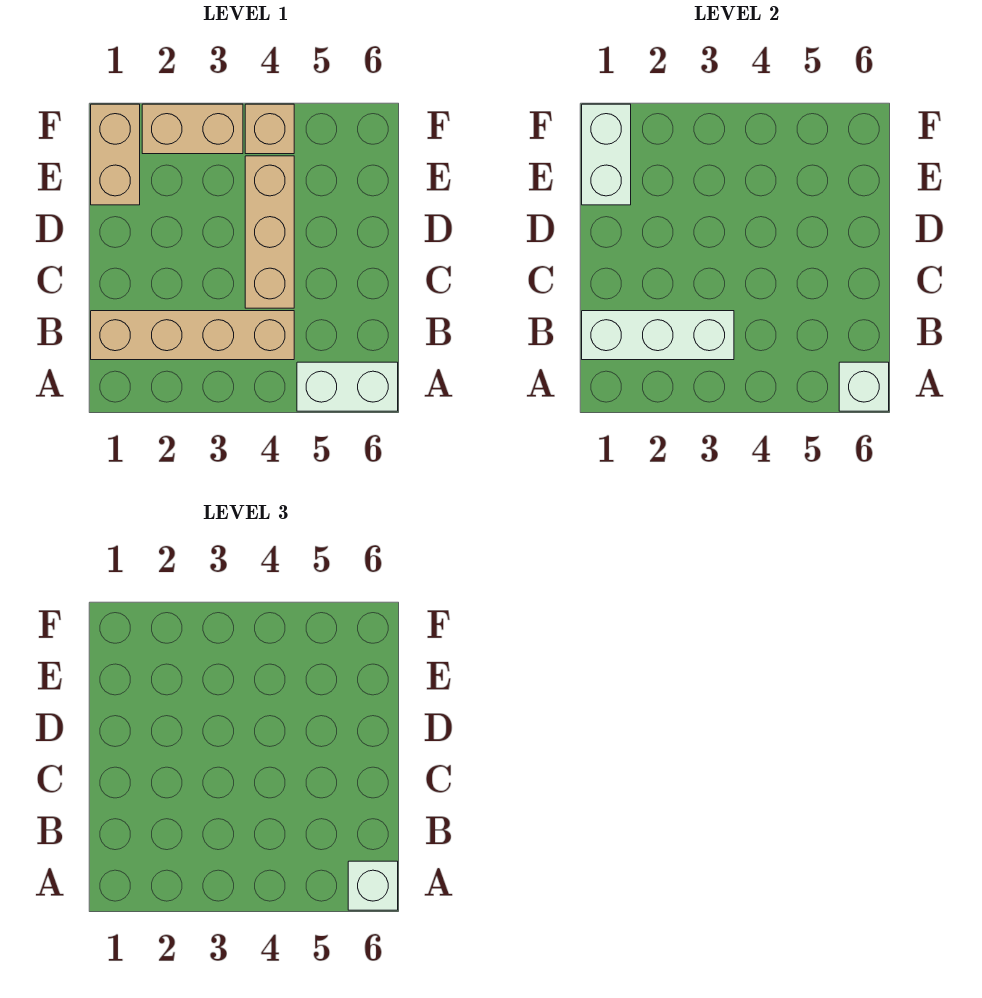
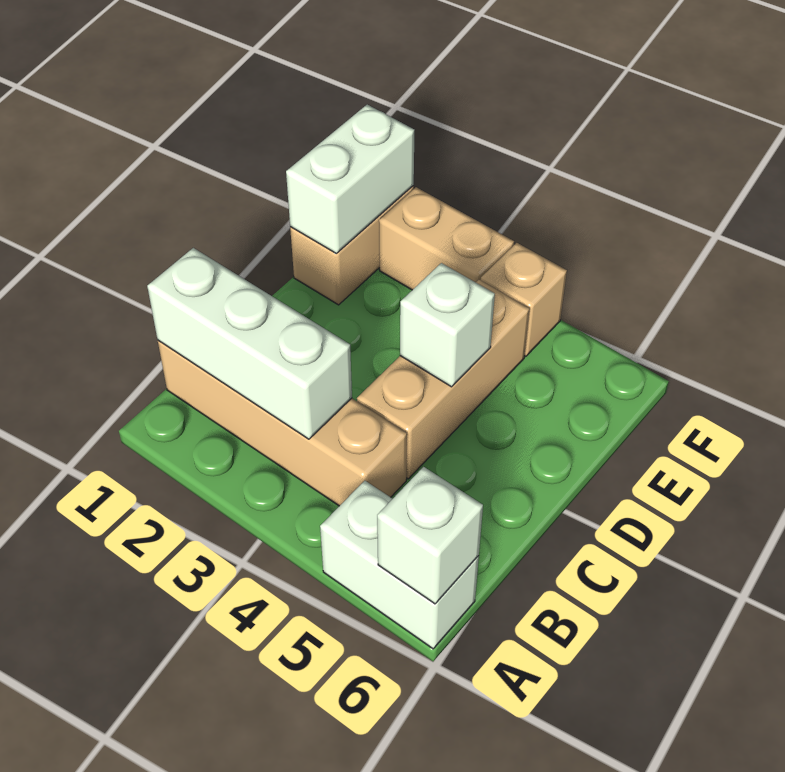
white brick A6 level 3 -> white brick D4 level 2

